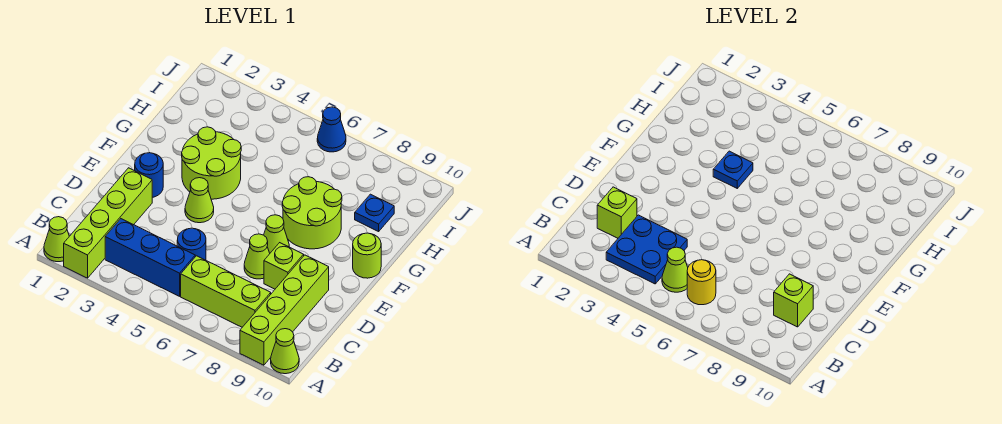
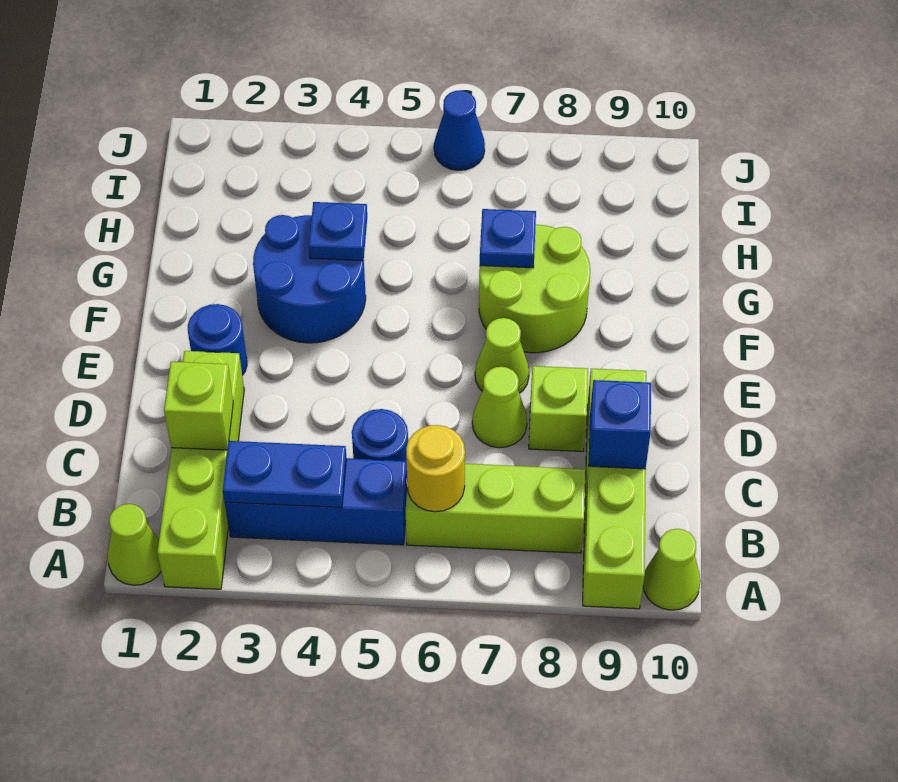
blue plate B3:C4 level 2 -> blue plate B3:B4 level 2
lime cone B5 level 2 -> none
lime brick C9 level 2 -> blue brick C9 level 2
lime cone E4 level 1 -> none
lime round brick F3:G4 level 1 -> blue round brick F3:G4 level 1
lime round brick F10 level 1 -> none
blue plate H9 level 1 -> blue plate G7 level 2

